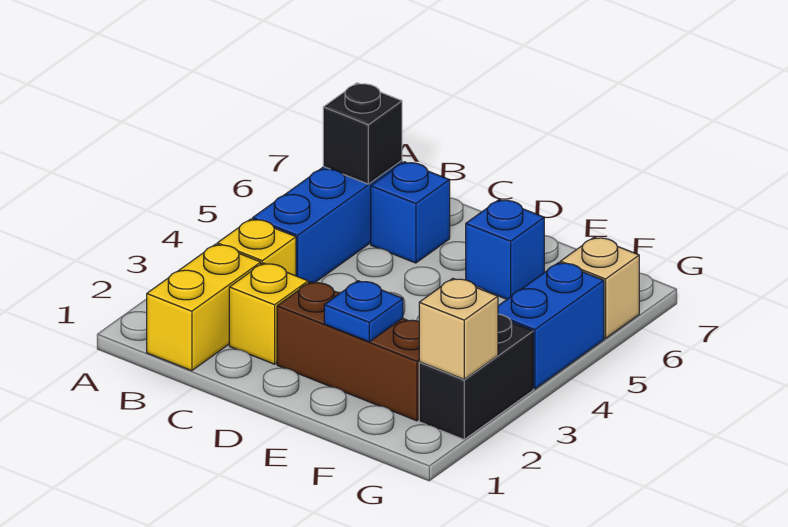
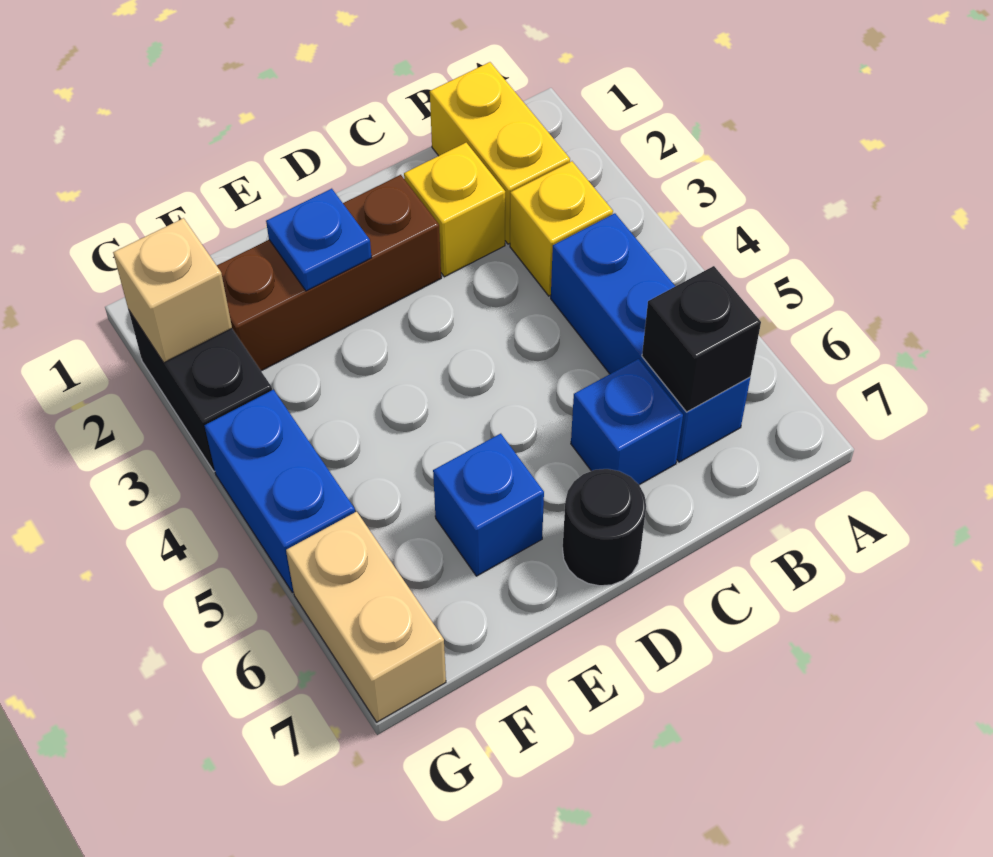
none -> black round brick D7 level 1
tan brick G6 level 1 -> tan brick G6:G7 level 1

